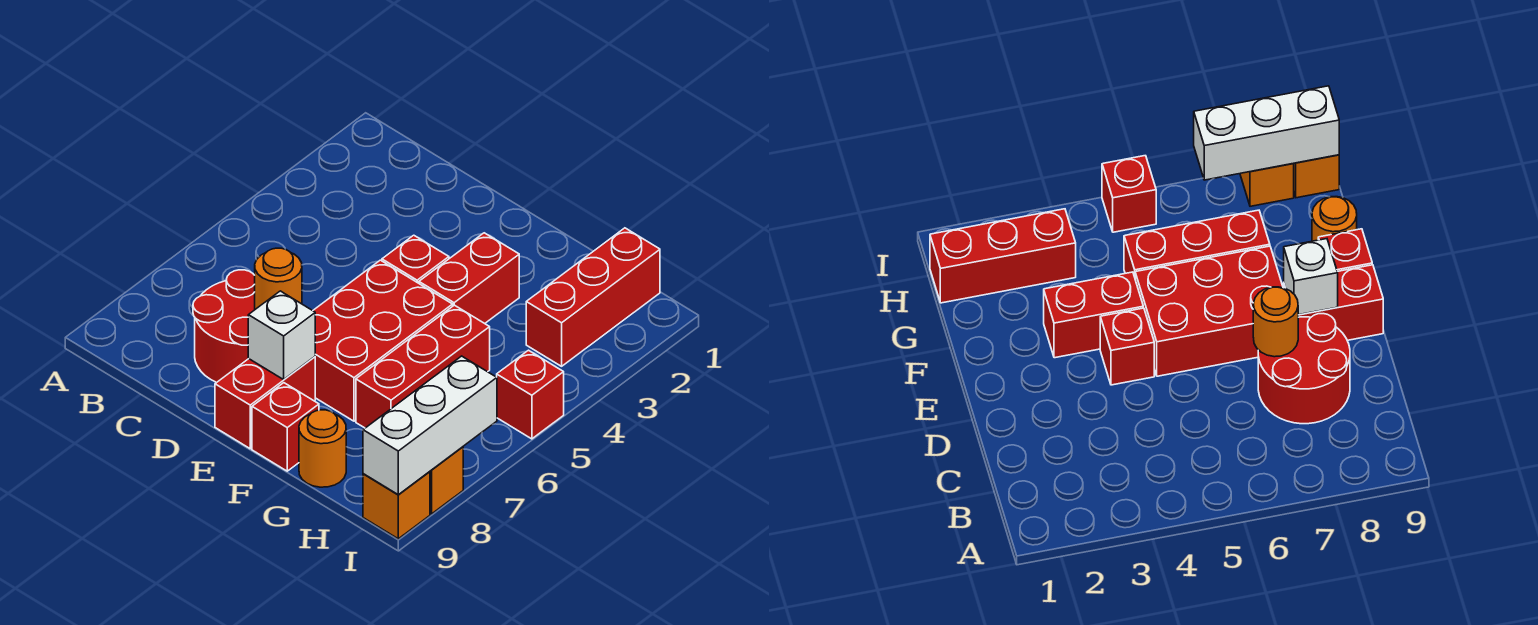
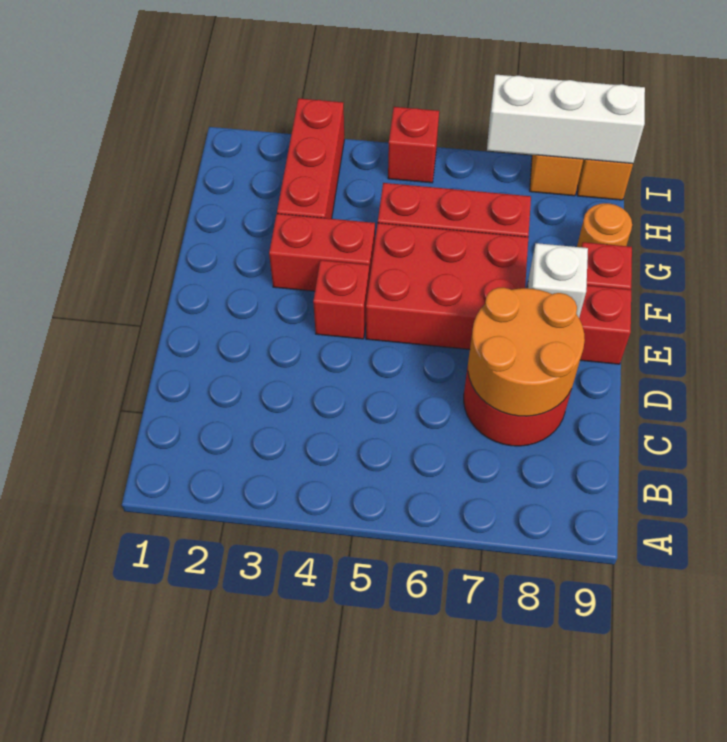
orange round brick D7 level 2 -> orange round brick C7:D8 level 2
red brick H1:H3 level 1 -> red brick G3:I3 level 1

